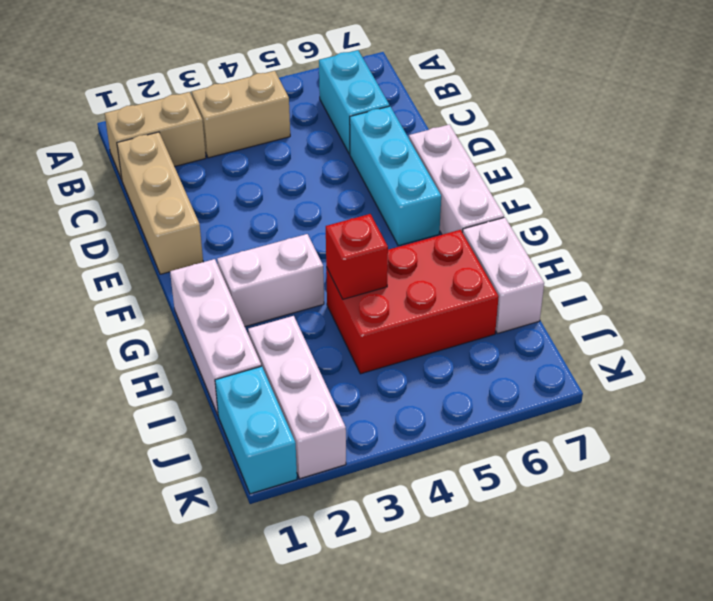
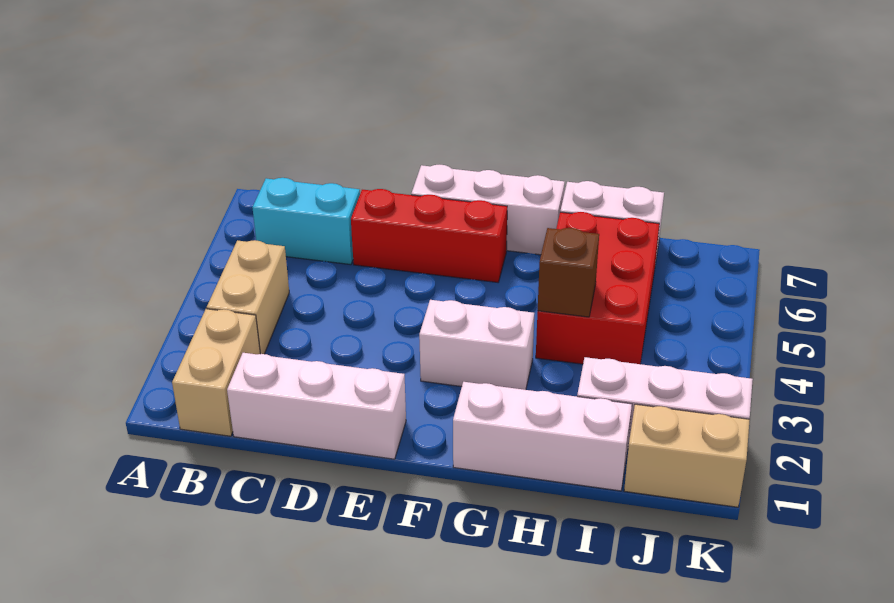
tan brick C1:E1 level 1 -> white brick C1:E1 level 1
cyan brick D6:F6 level 1 -> red brick D6:F6 level 1
white brick G2:G3 level 1 -> white brick F3:G3 level 1
red brick H4 level 2 -> brown brick H4 level 2
cyan brick J1:K1 level 1 -> tan brick J1:K1 level 1

